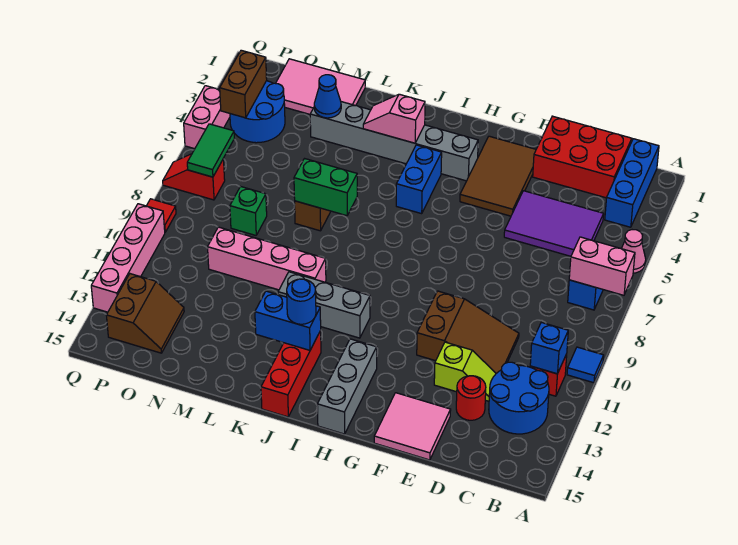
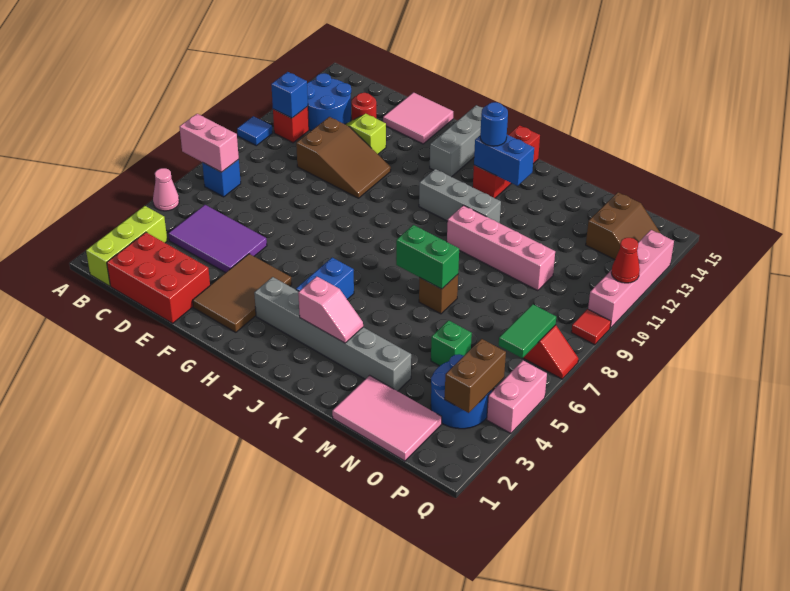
blue brick B1:B3 level 1 -> lime brick B1:B3 level 1
brown slope D10:F11 level 1 top F -> brown slope D10:F11 level 1 top D
blue cone M3 level 2 -> none
green brick N8 level 1 -> green brick N5 level 1
brown slope O13:P14 level 1 top P -> brown slope O13:P14 level 1 top O
none -> red cone Q11 level 2

